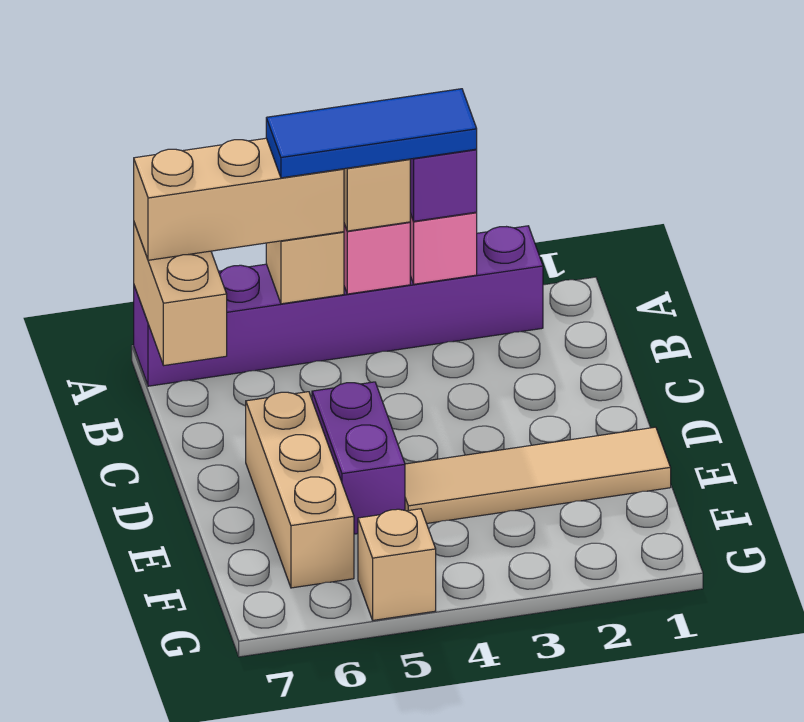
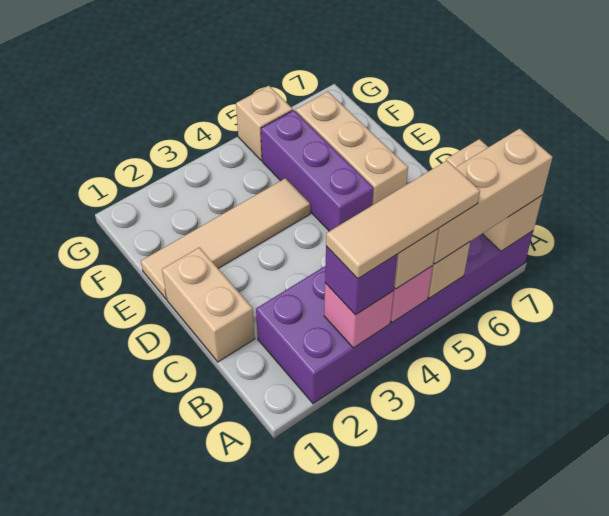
purple brick A2:A7 level 1 -> purple brick A2:B7 level 1
blue tile A3:A5 level 4 -> tan tile A3:A5 level 4
none -> tan brick C1:D1 level 1
purple brick D5:E5 level 1 -> purple brick D5:F5 level 1

